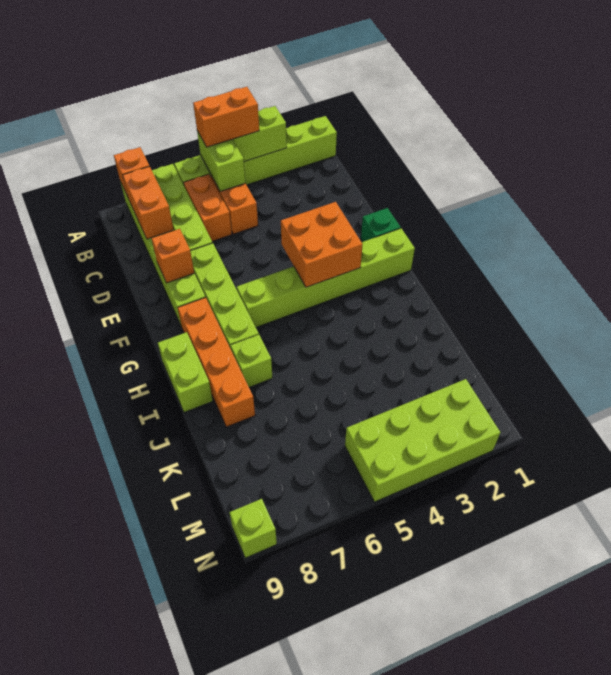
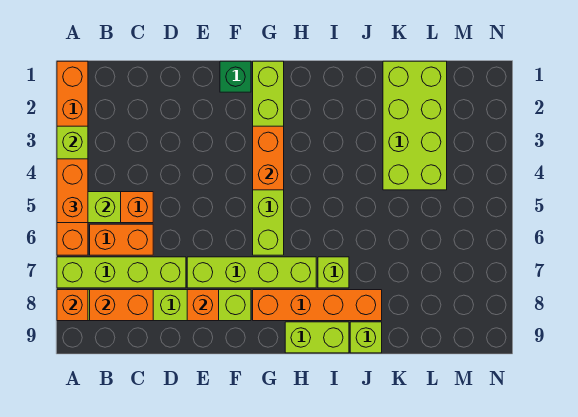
lime brick A1:A6 level 1 -> orange brick A1:A6 level 1
orange brick F3:G4 level 2 -> orange brick G3:G4 level 2
lime brick M2:N5 level 1 -> lime brick K1:L4 level 1
lime brick N9 level 1 -> lime brick J9 level 1

